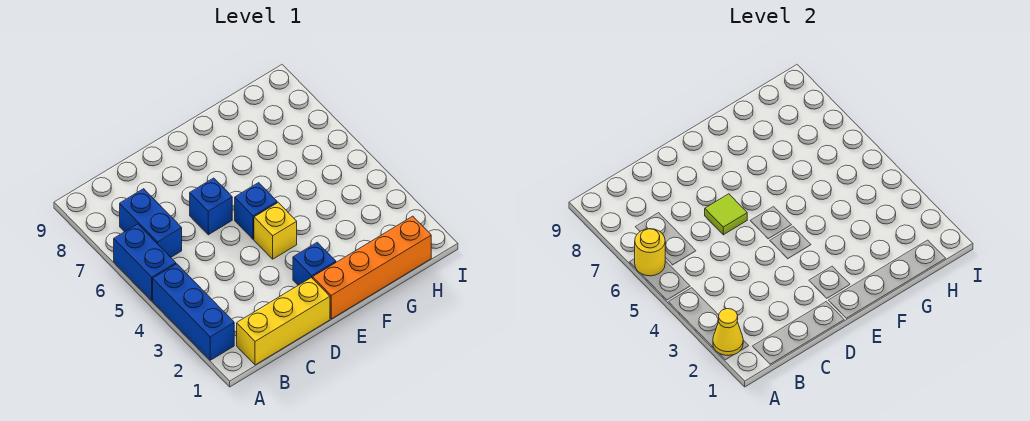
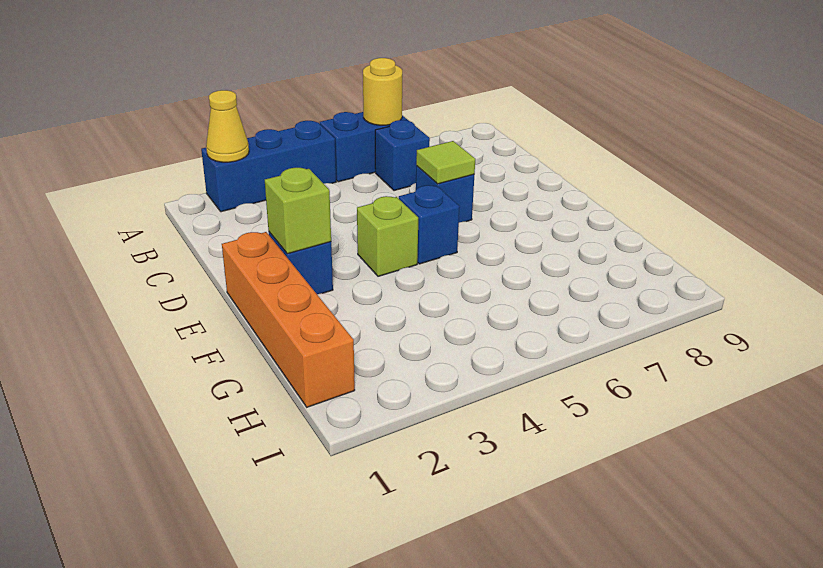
yellow brick B1:D1 level 1 -> none
blue brick B6:B7 level 1 -> blue brick B6 level 1
none -> lime brick E2 level 2
yellow brick E4 level 1 -> lime brick E4 level 1

